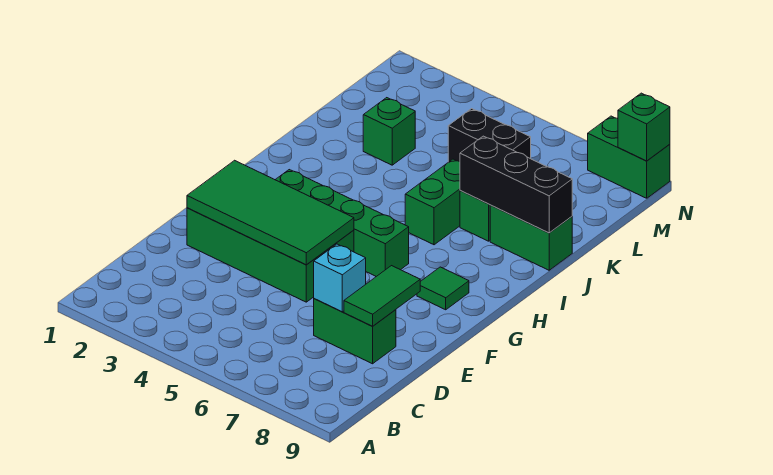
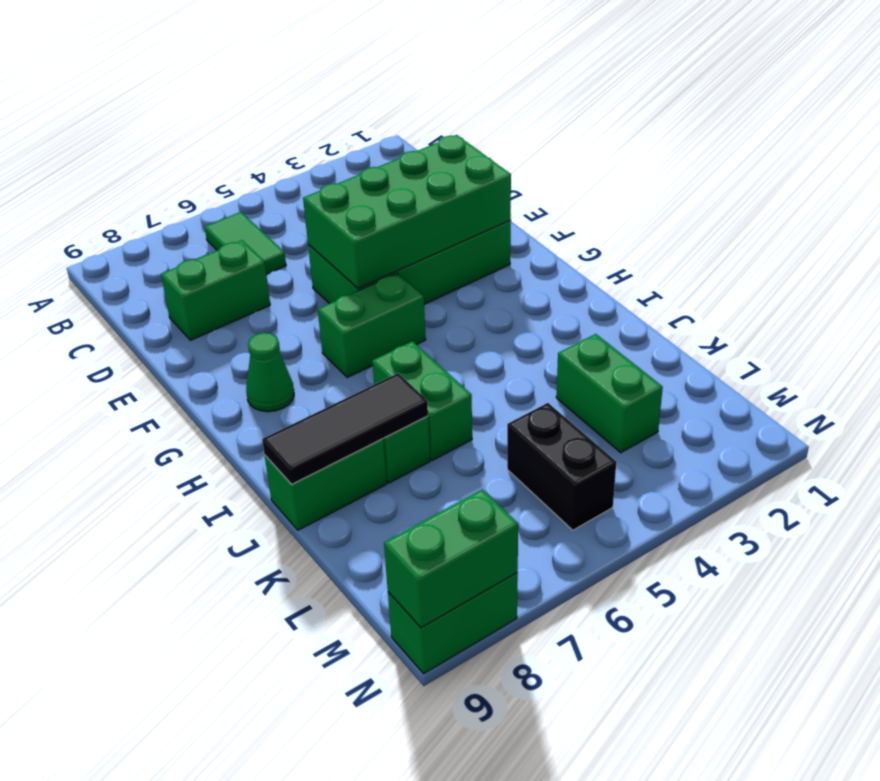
cyan brick D7 level 2 -> none
green tile D8:E8 level 2 -> green tile B6:C6 level 1
green tile E2:F5 level 2 -> green brick E2:F5 level 2
green brick G3:G6 level 1 -> green brick G5:G6 level 1
green tile G8 level 1 -> green cone G8 level 1
black brick J7:J9 level 2 -> black tile J7:J9 level 2
green brick K3 level 1 -> green brick K3:L3 level 1
black brick L5:L6 level 1 -> black brick L5:M5 level 1
green brick N9 level 2 -> green brick N8:N9 level 2

